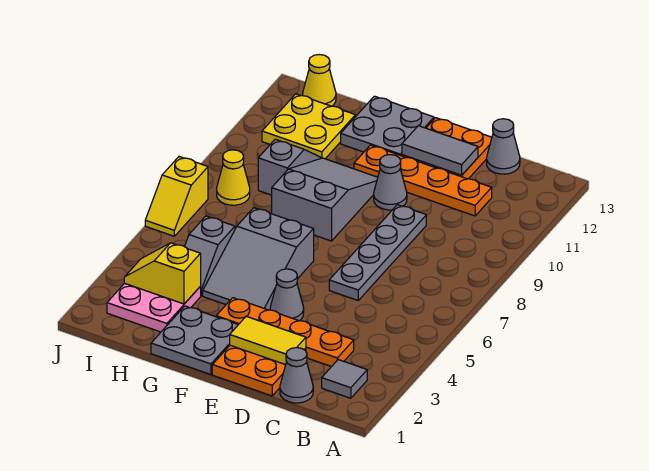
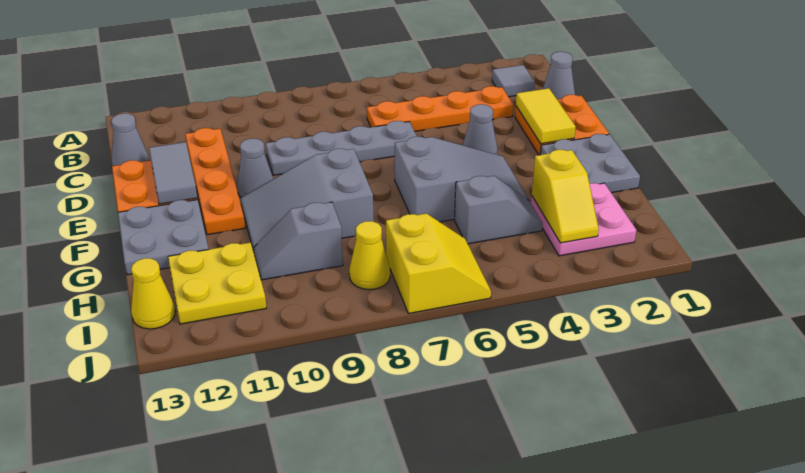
orange plate C3:F3 level 1 -> orange plate C3:C6 level 1
yellow slope J6:J7 level 1 top 7 -> yellow slope I6:J7 level 1 top 7

